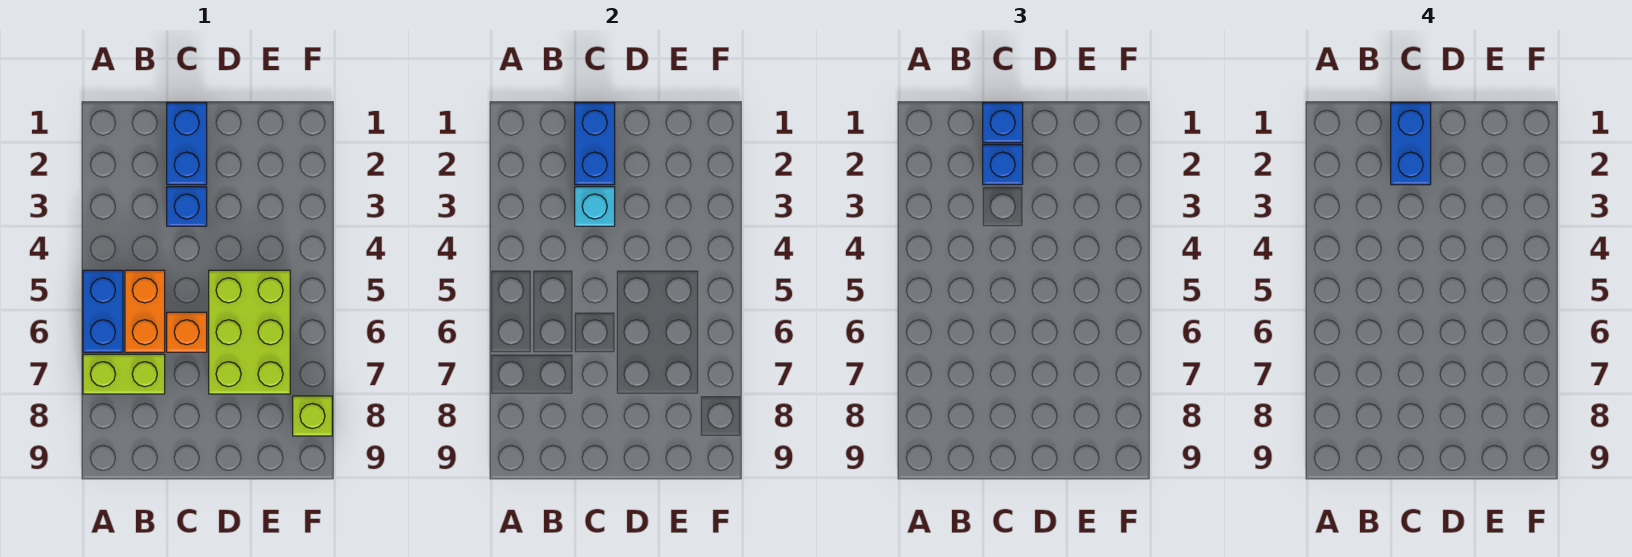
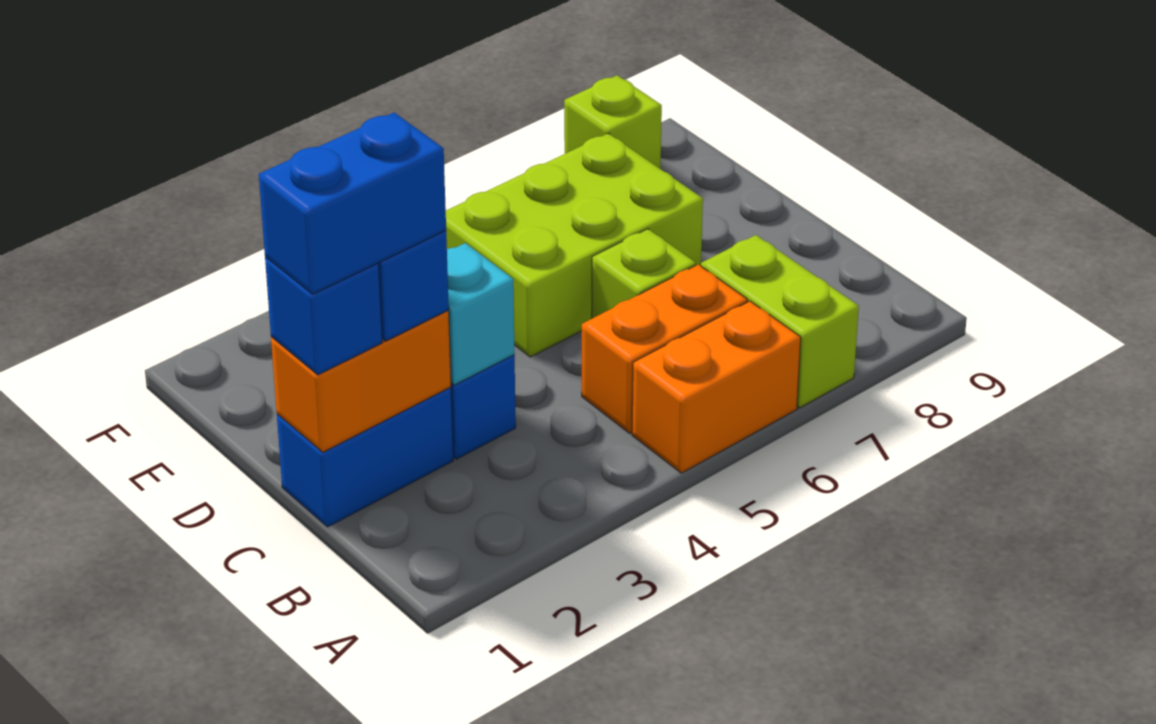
blue brick A5:A6 level 1 -> orange brick A5:A6 level 1
blue brick C1:C2 level 2 -> orange brick C1:C2 level 2
orange brick C6 level 1 -> lime brick C6 level 1

